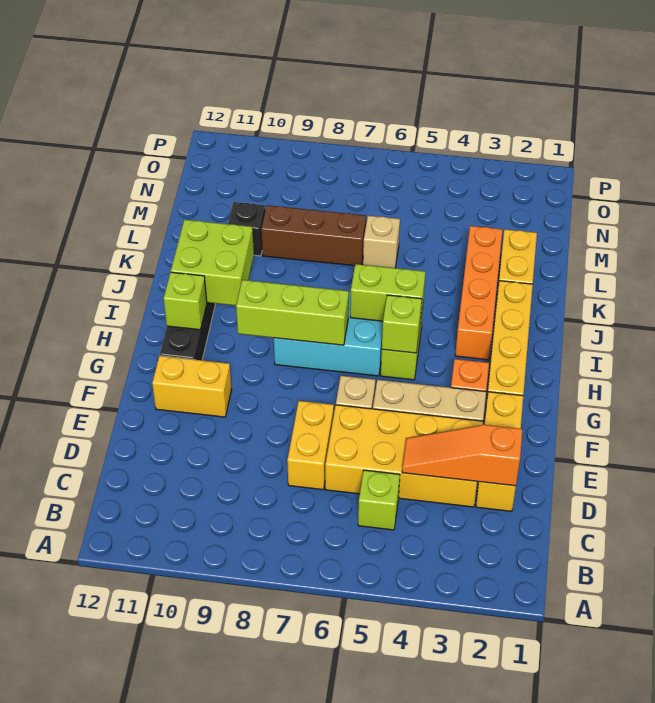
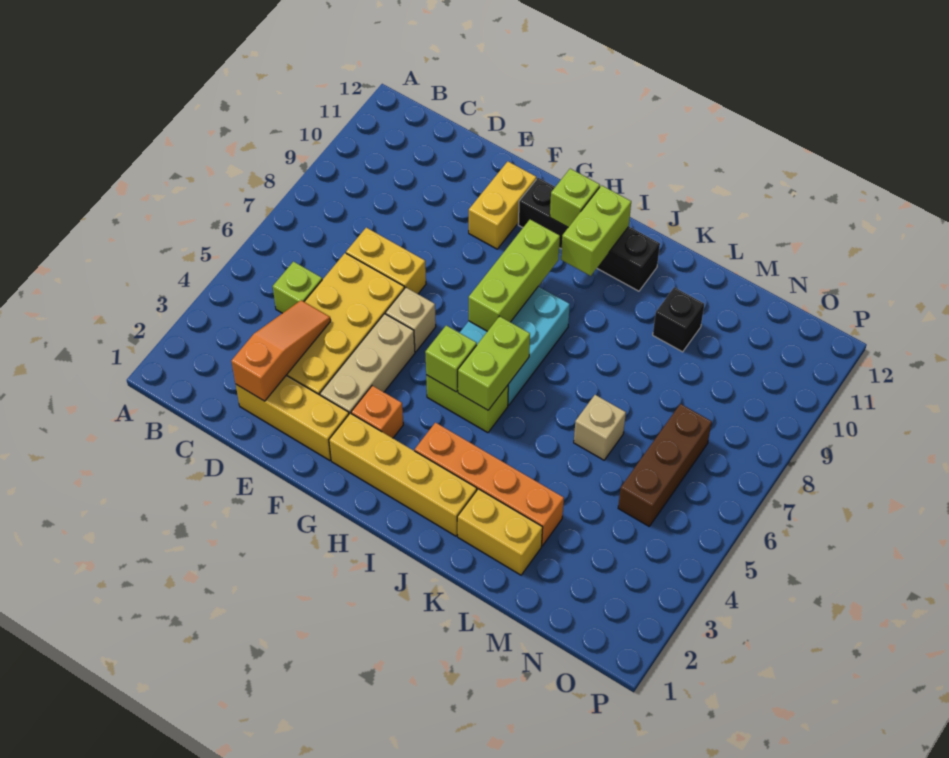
lime brick I10:J11 level 2 -> lime brick I10:I11 level 2
brown brick L7:L9 level 1 -> brown brick N5:N7 level 1

